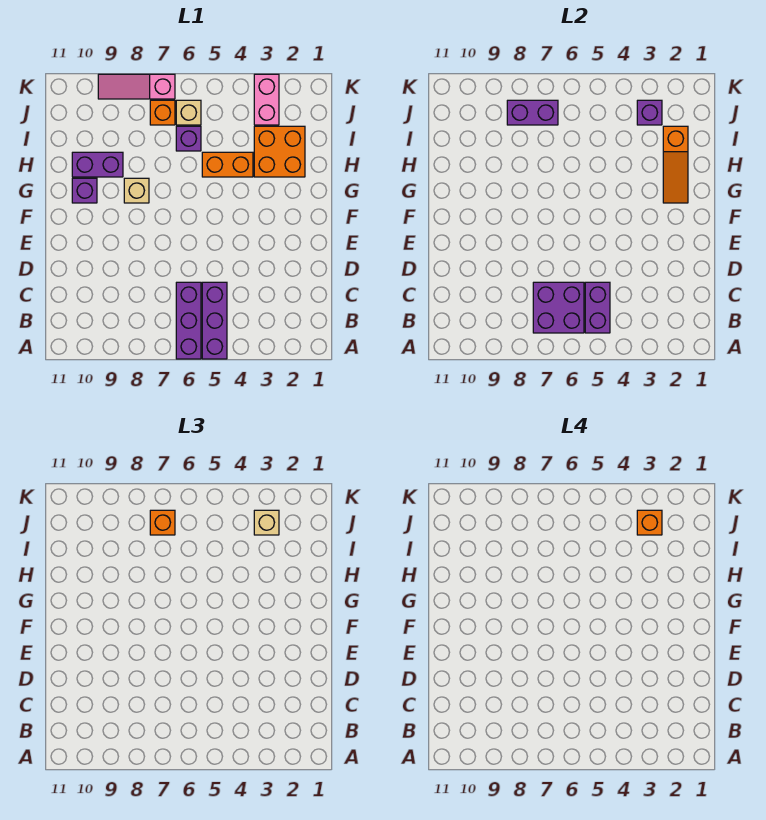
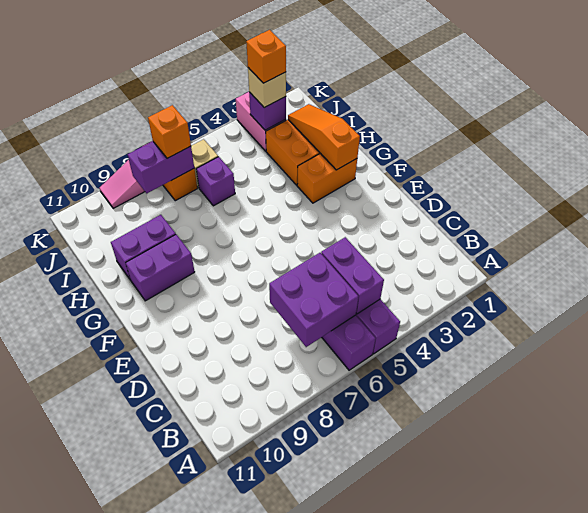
orange slope G2:I2 level 2 top I -> orange slope G2:I2 level 2 top G
tan brick G8 level 1 -> none
purple brick G10 level 1 -> purple brick G9:G10 level 1
orange brick H4:H5 level 1 -> orange brick G2:G3 level 1

